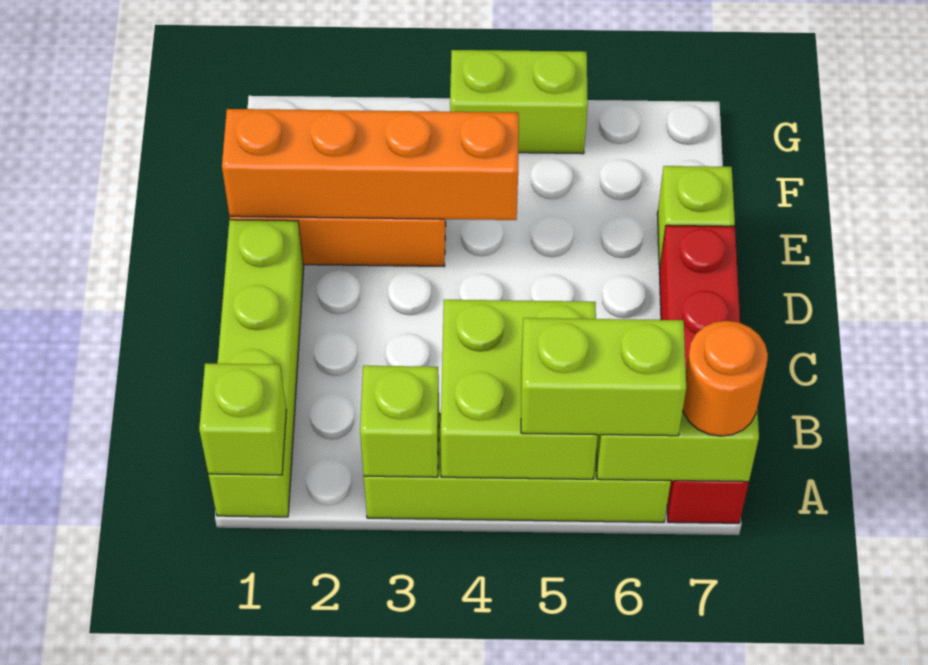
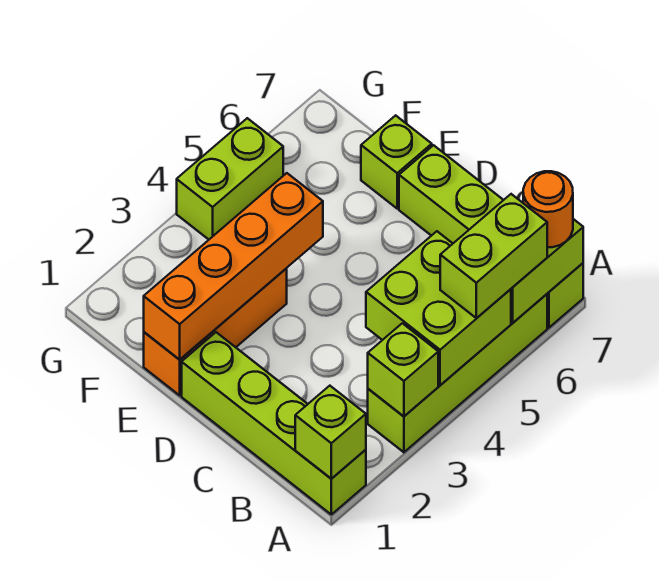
red brick A7:D7 level 1 -> lime brick A7:D7 level 1

